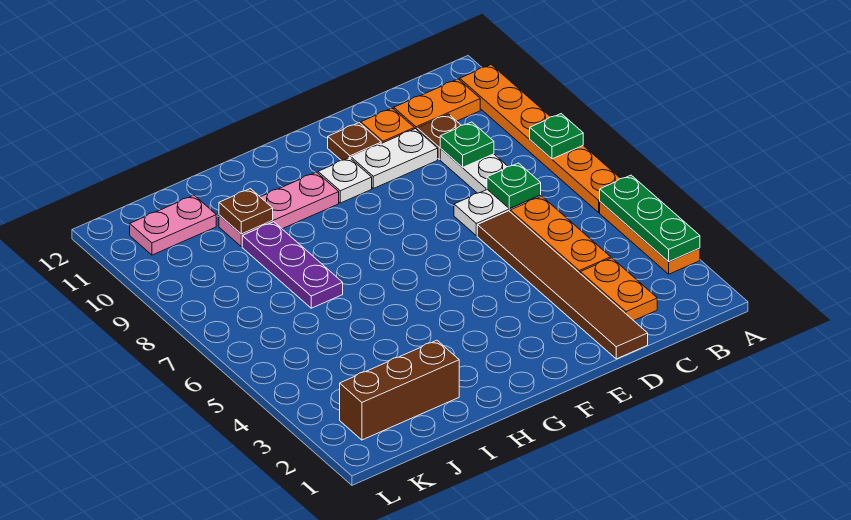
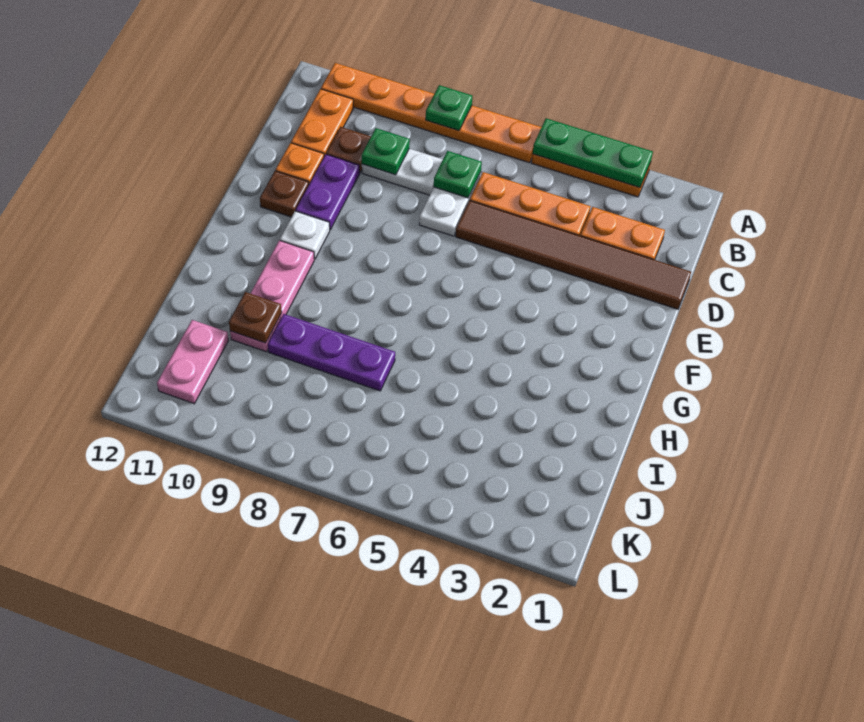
white plate D10:E10 level 1 -> purple plate D10:E10 level 1
brown brick I2:K2 level 1 -> none

